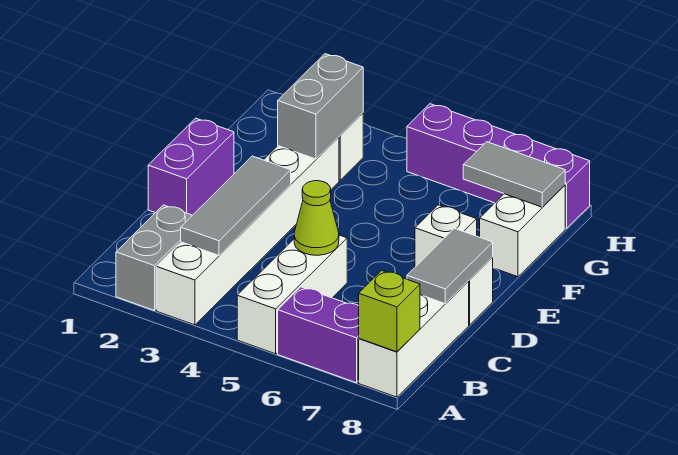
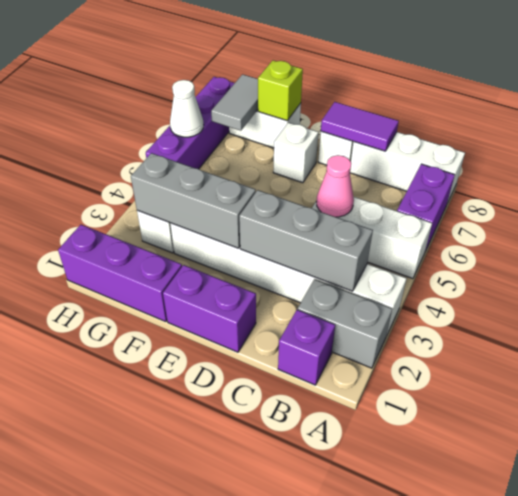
lime brick A8 level 2 -> lime brick F8 level 2
none -> purple brick B1 level 1
grey tile B3:D3 level 2 -> grey brick B3:D3 level 2
lime cone C5 level 2 -> pink cone C5 level 2
grey tile C8:D8 level 2 -> purple tile C8:D8 level 2
none -> purple brick F1:H1 level 1
grey brick F3:G3 level 2 -> grey brick E3:G3 level 2
none -> white cone H6 level 2

